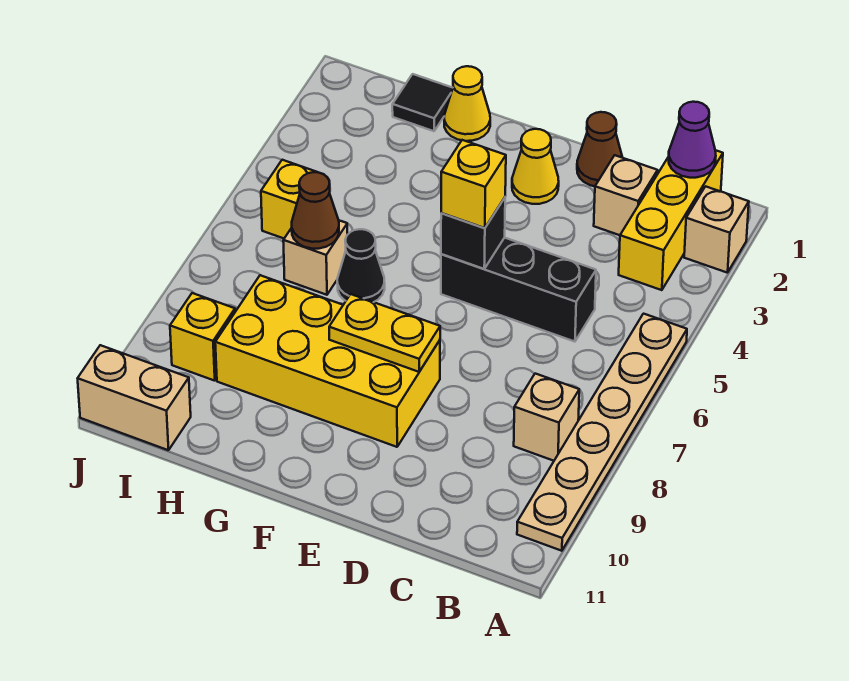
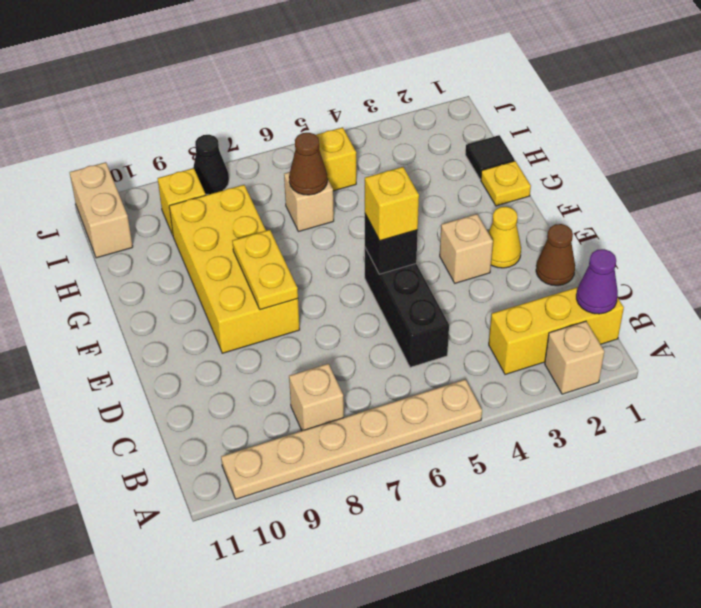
tan brick C2 level 1 -> tan brick E3 level 1
yellow cone G1 level 1 -> yellow plate G1 level 1
black cone G6 level 1 -> black cone J8 level 1

